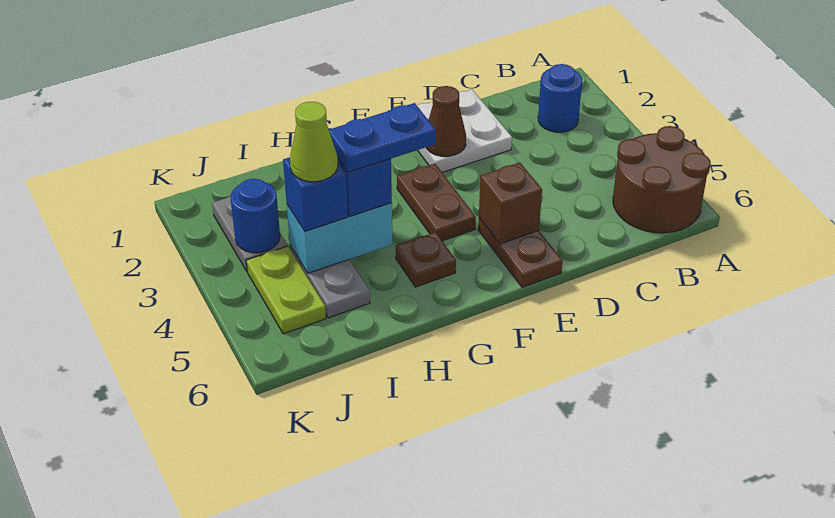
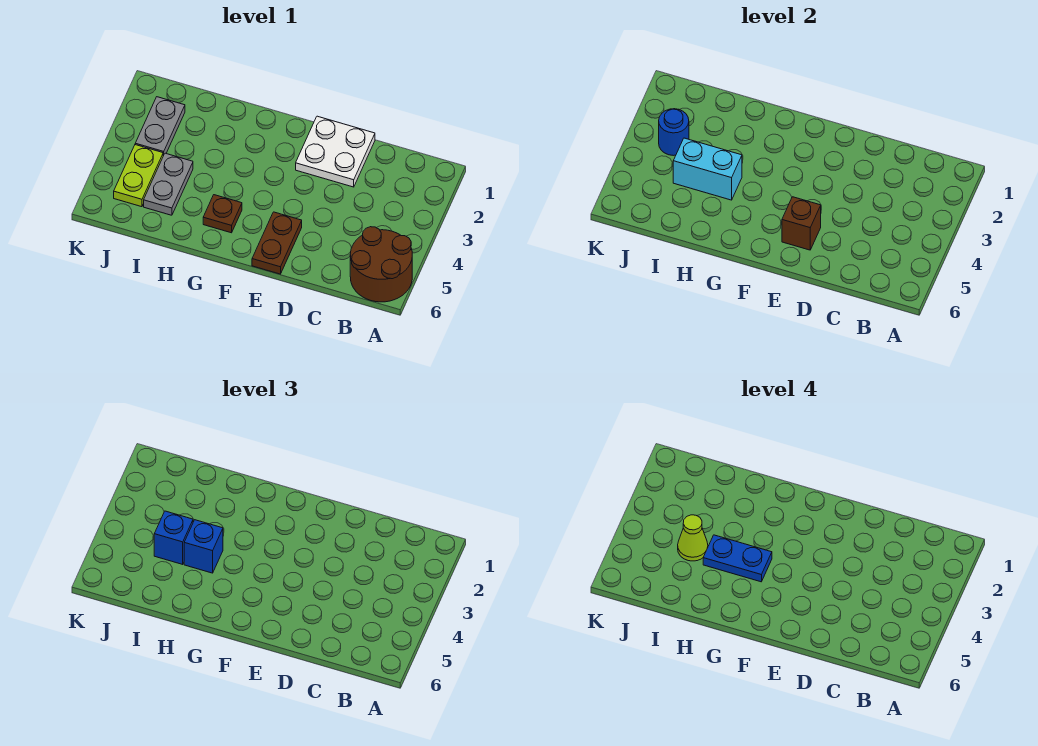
blue round brick B2 level 1 -> none
brown cone E2 level 2 -> none
brown plate F3:F4 level 1 -> none

